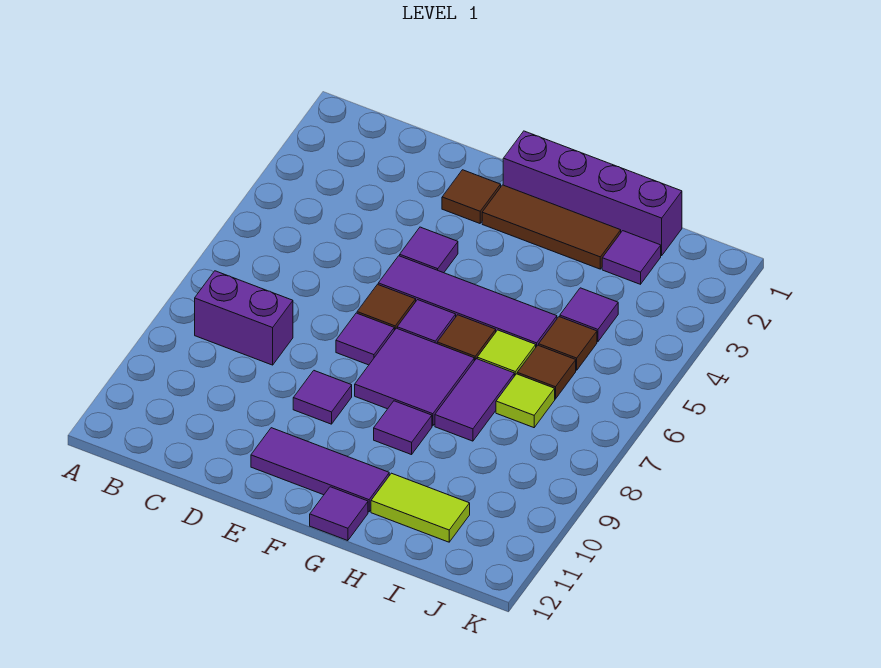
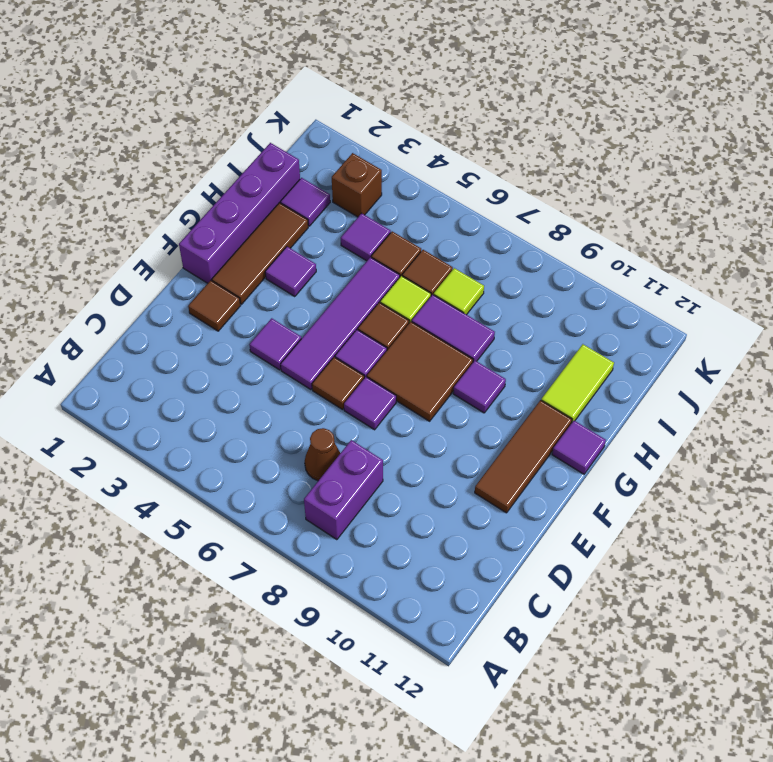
none -> brown cone C7 level 1
purple tile E9 level 1 -> purple tile G3 level 1
purple tile E11:G11 level 1 -> brown tile E11:G11 level 1
purple tile F7:G8 level 1 -> brown tile F7:G8 level 1
none -> brown brick J3 level 1

